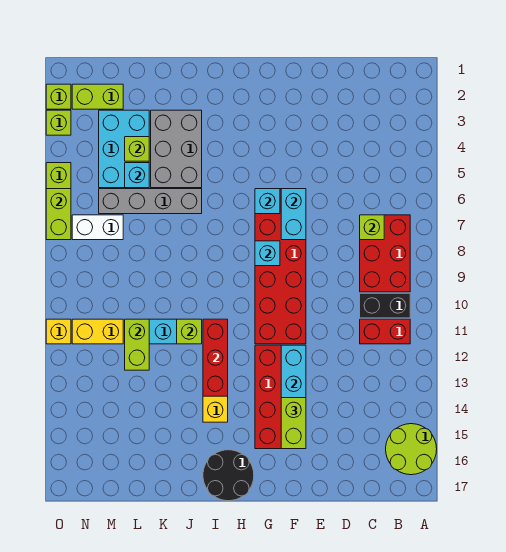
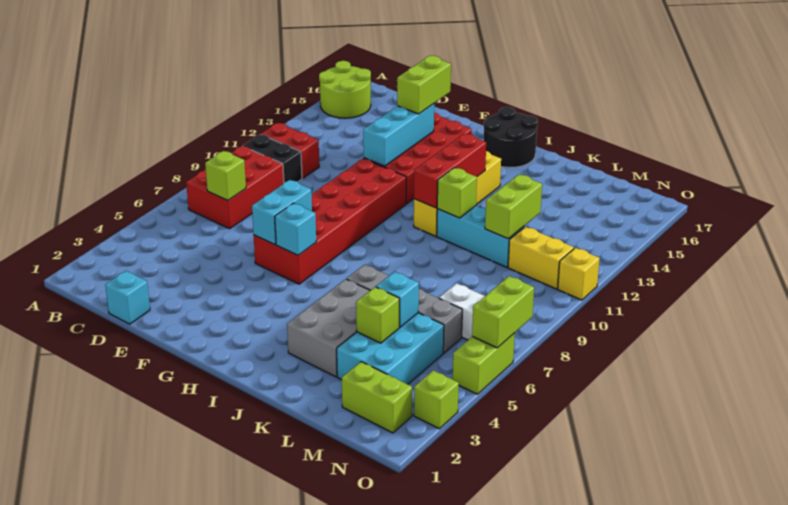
cyan brick G8 level 2 -> cyan brick D1 level 1
lime brick O2 level 1 -> none

